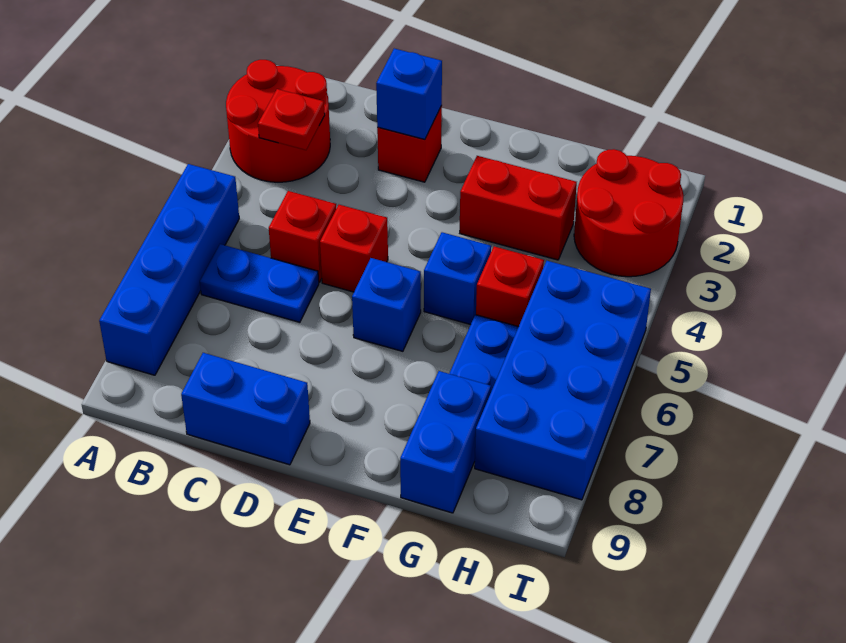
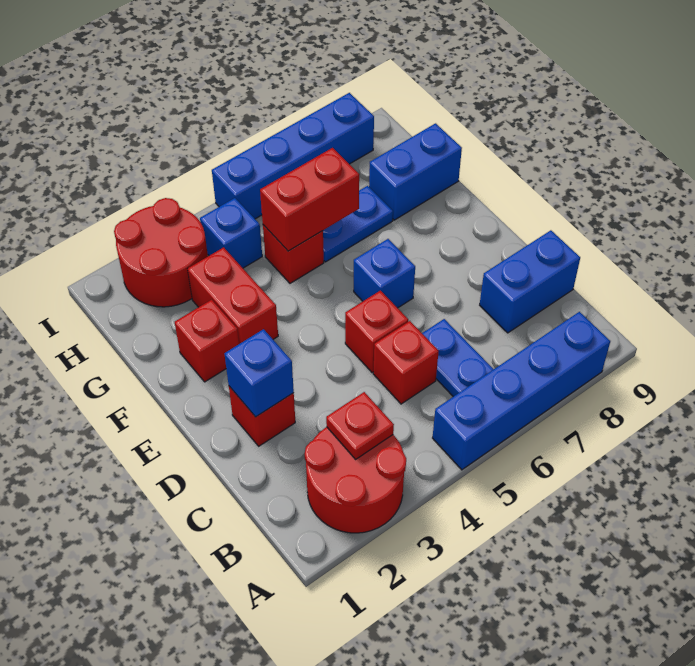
blue brick C9:D9 level 1 -> blue brick C8:C9 level 1
none -> red brick F2 level 1
blue brick F5 level 1 -> blue brick H4 level 1
none -> red brick G5:G6 level 2
blue brick H5:I8 level 1 -> blue brick I5:I8 level 1

